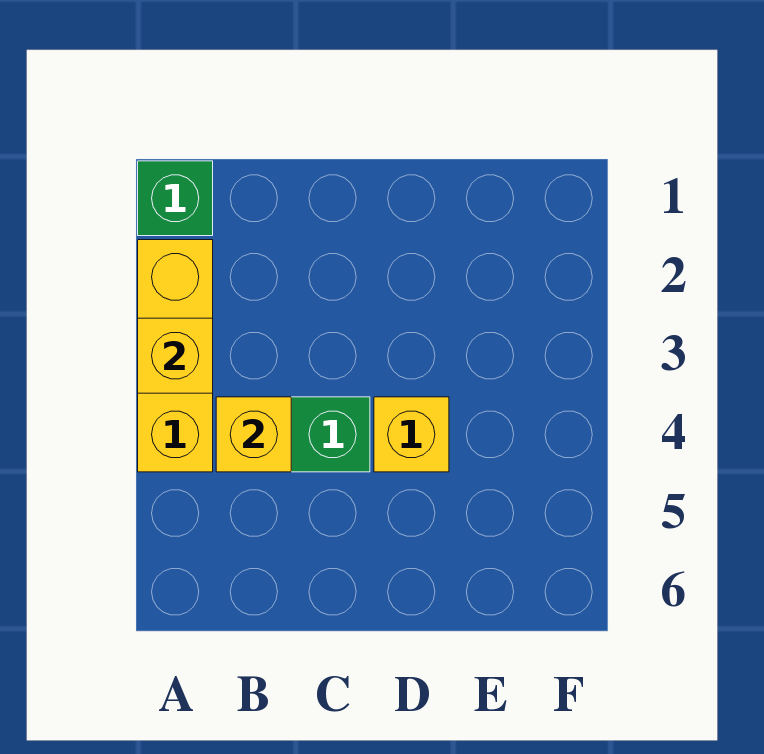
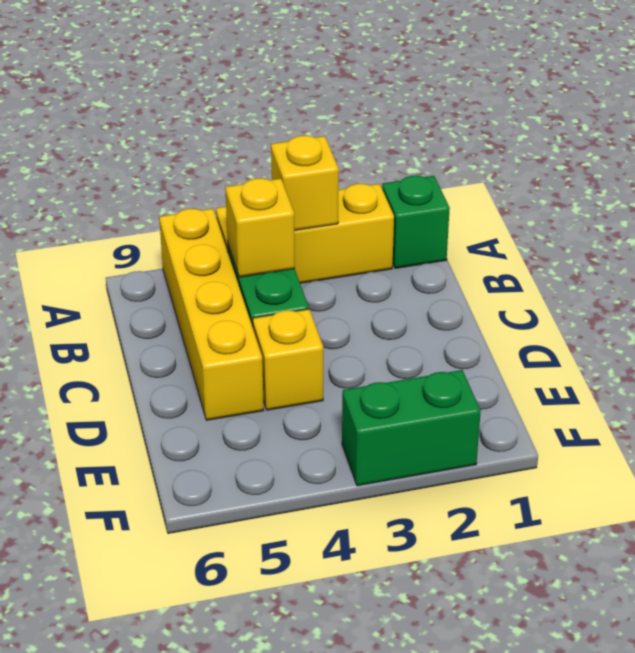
none -> yellow brick A5:D5 level 1
none -> green brick F2:F3 level 1

